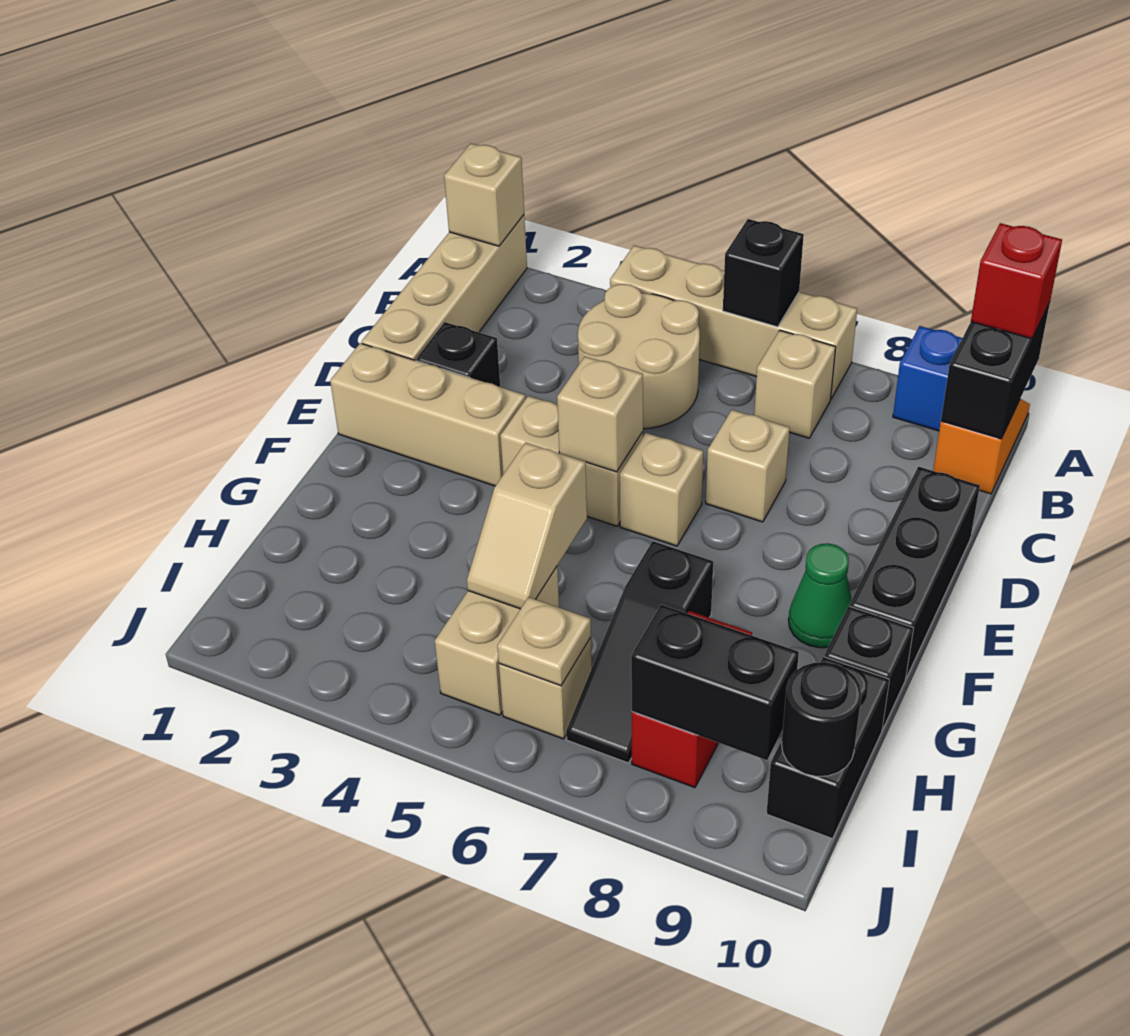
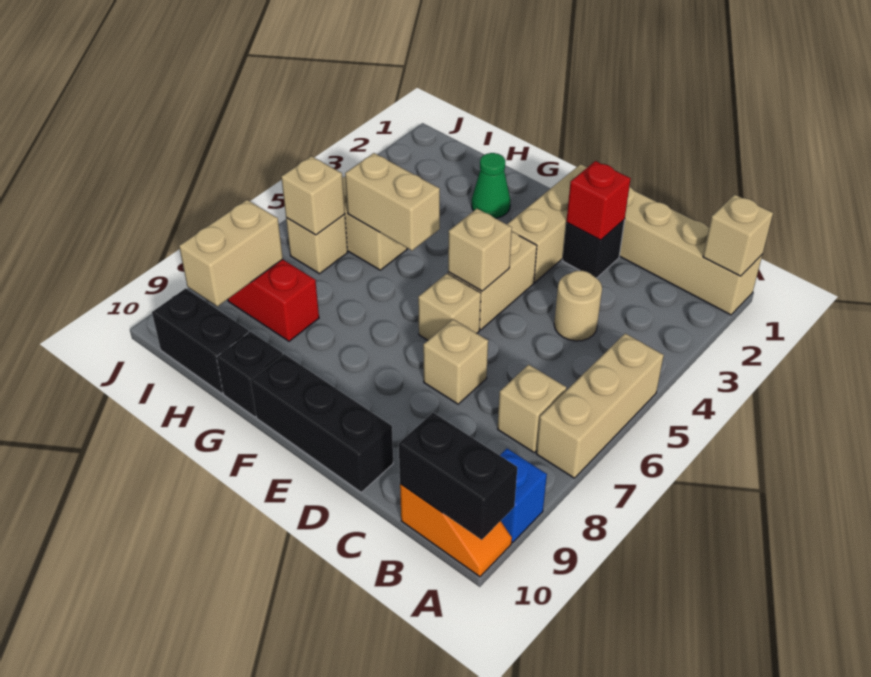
tan brick A4:A7 level 1 -> tan brick A5:A7 level 1
black brick A6 level 2 -> none
red brick A10 level 3 -> red brick D2 level 2
tan round brick B4:C5 level 1 -> tan round brick C4 level 1
green cone F9 level 1 -> green cone G2 level 1
tan slope G5:H5 level 2 top G -> tan brick G5:H5 level 2
black slope G7:I7 level 1 top G -> none
tan plate I6 level 2 -> tan brick I6 level 2
black brick I8:I9 level 2 -> tan brick I8:I9 level 2
black round brick I10 level 2 -> none

